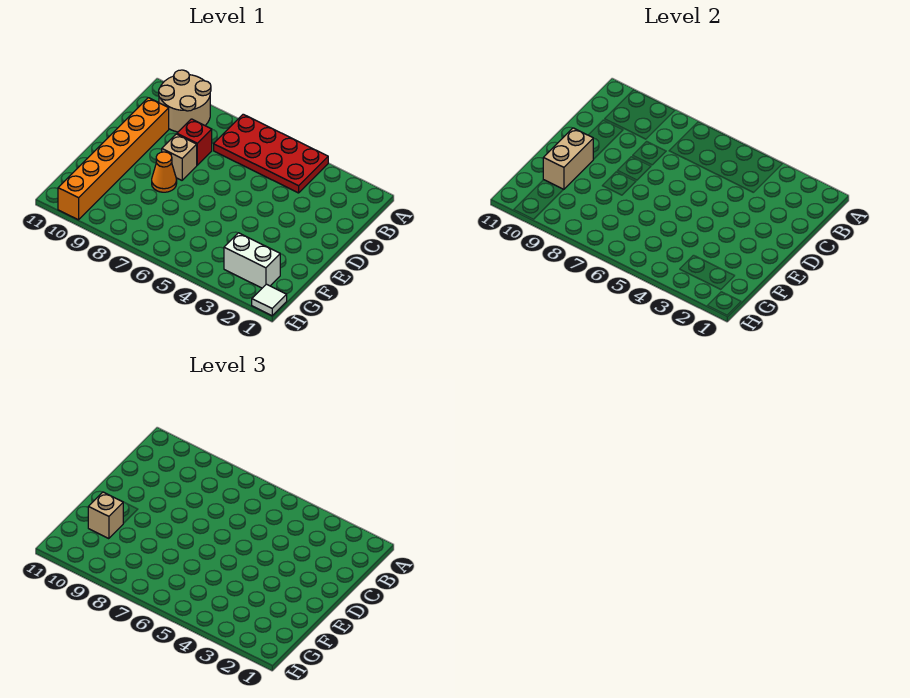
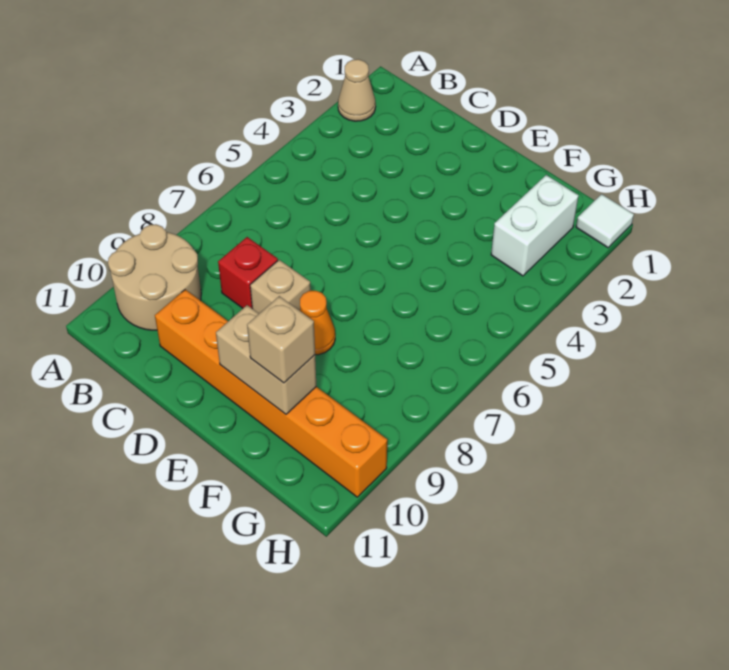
none -> tan cone A2 level 1
red plate A4:B7 level 1 -> none

